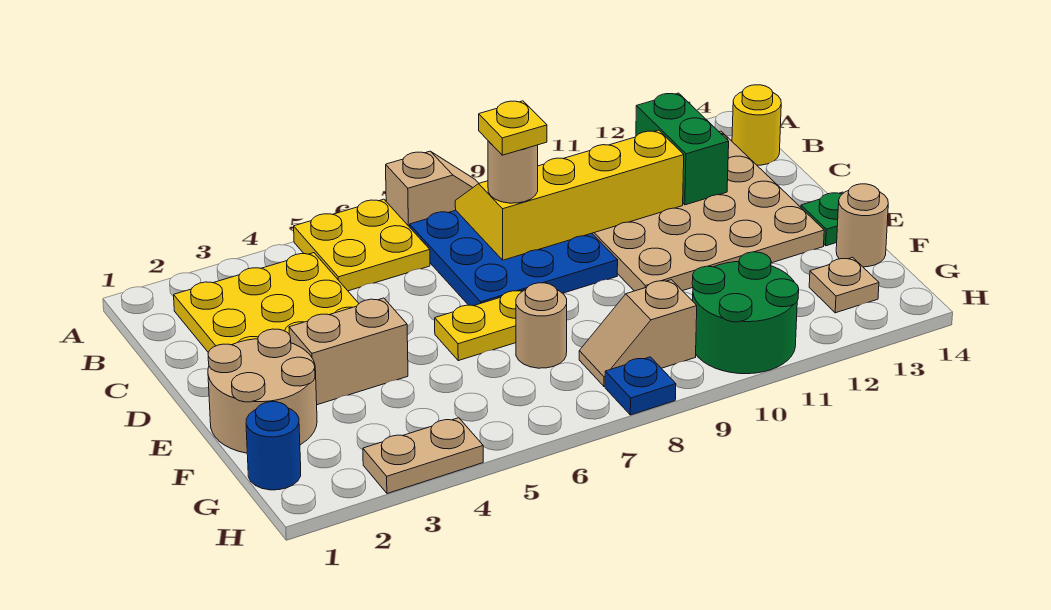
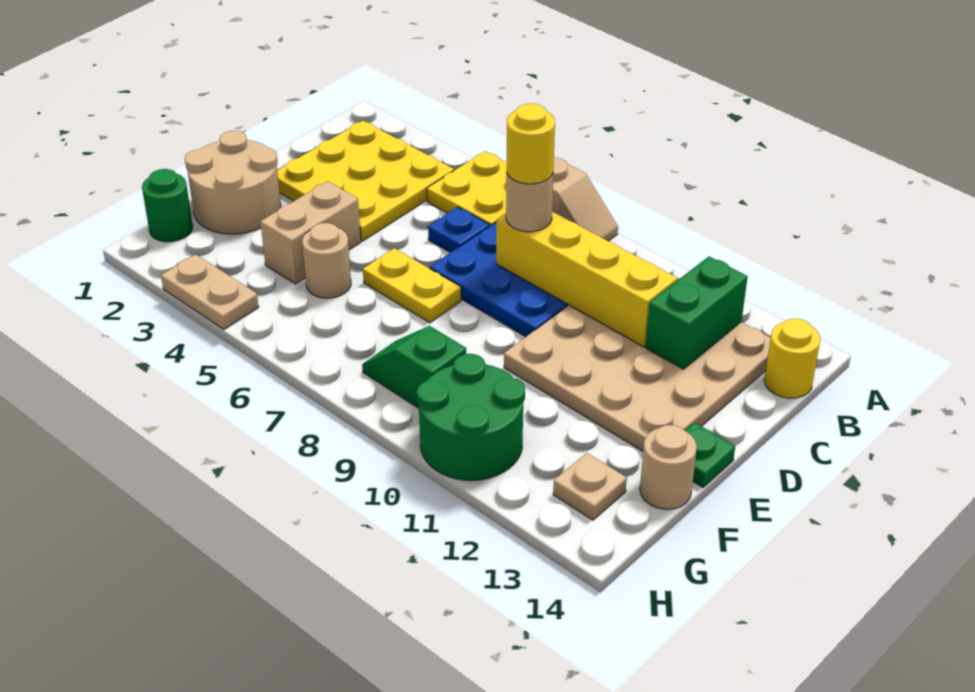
yellow plate C8 level 4 -> yellow round brick C8 level 4
tan brick E3:E4 level 1 -> tan brick E4:F4 level 1
tan round brick F7 level 1 -> tan round brick F5 level 1
blue round brick G1 level 1 -> green round brick G1 level 1
tan slope G8:G9 level 1 top 9 -> green slope G8:G9 level 1 top 9
blue plate H8 level 1 -> blue plate C6 level 1

